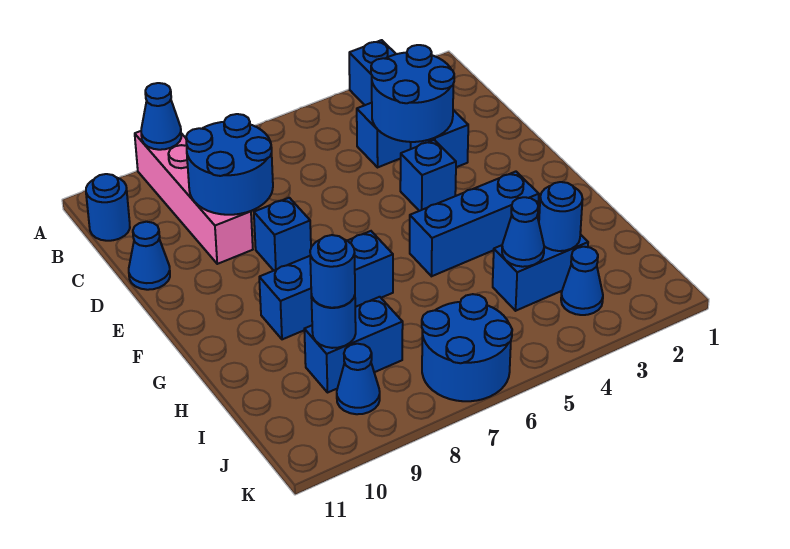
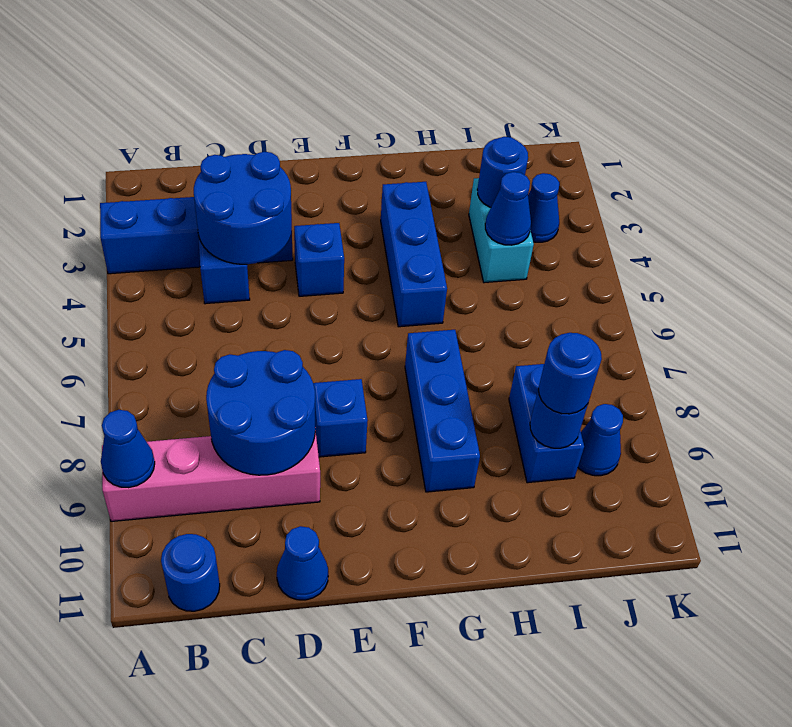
blue brick I3:I4 level 1 -> cyan brick I3:I4 level 1
blue round brick J6:K7 level 1 -> none

